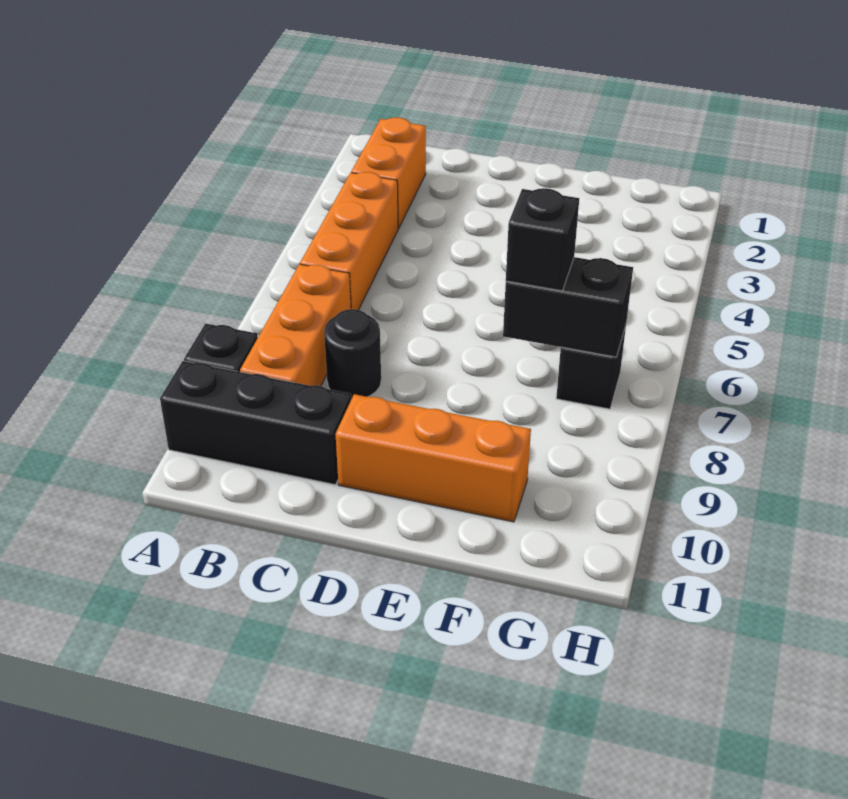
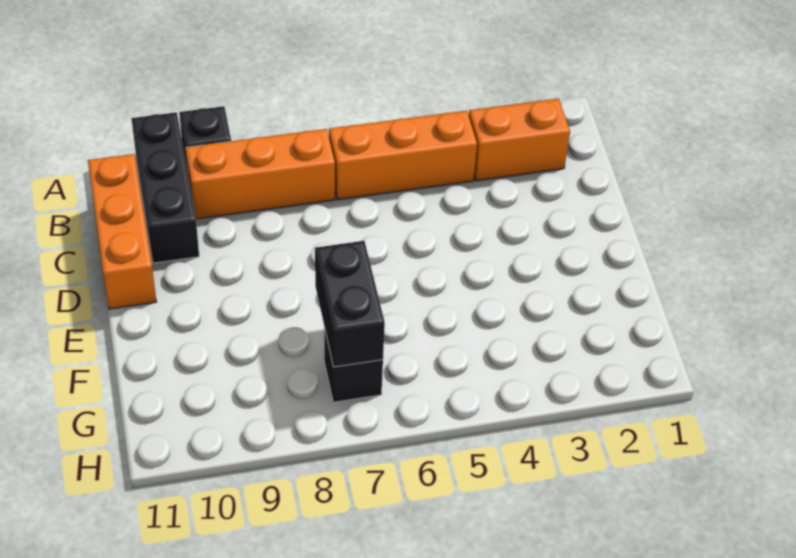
black round brick C8 level 1 -> none
orange brick D10:F10 level 1 -> orange brick B11:D11 level 1
black brick F7 level 3 -> none

